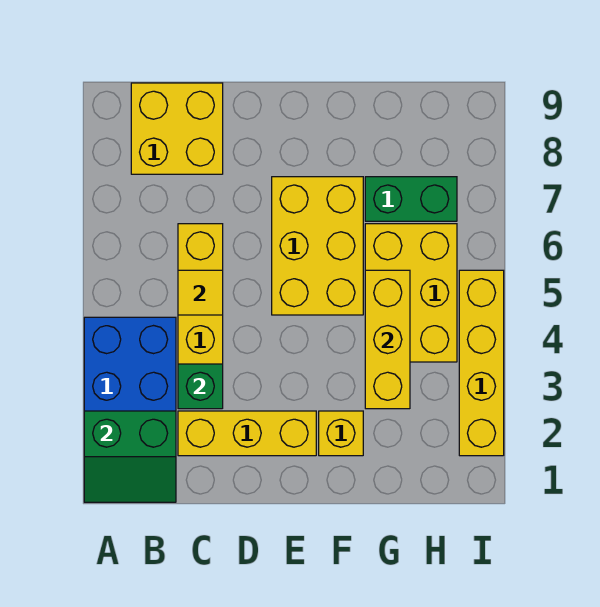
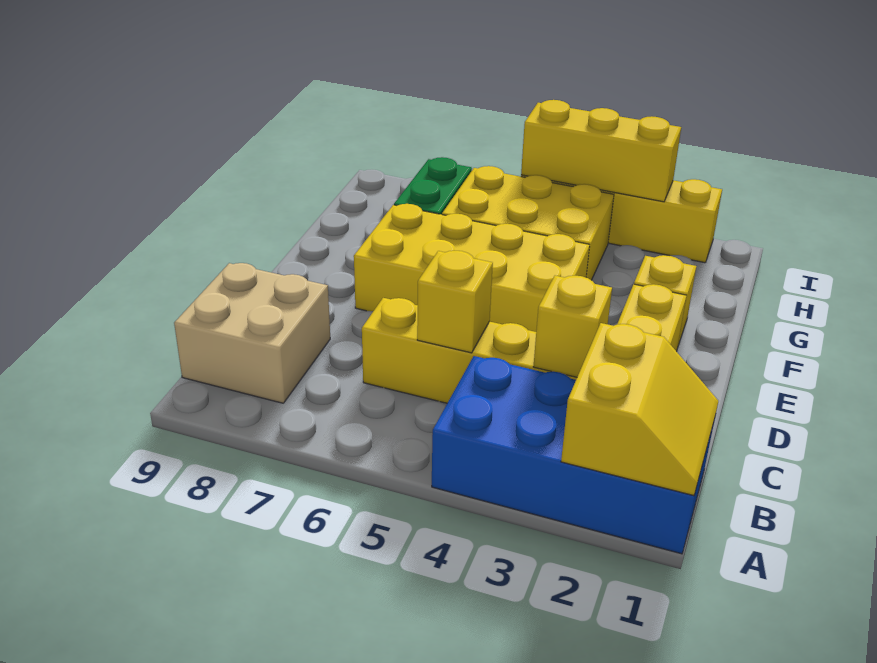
green slope A1:B2 level 2 top 2 -> yellow slope A1:B2 level 2 top 2
yellow brick B8:C9 level 1 -> tan brick B8:C9 level 1
green brick C3 level 2 -> yellow brick C3 level 2
yellow tile C5 level 2 -> yellow brick C5 level 2
yellow brick E5:F7 level 1 -> yellow brick E4:F7 level 1
yellow brick G3:G5 level 2 -> yellow brick I3:I5 level 2

